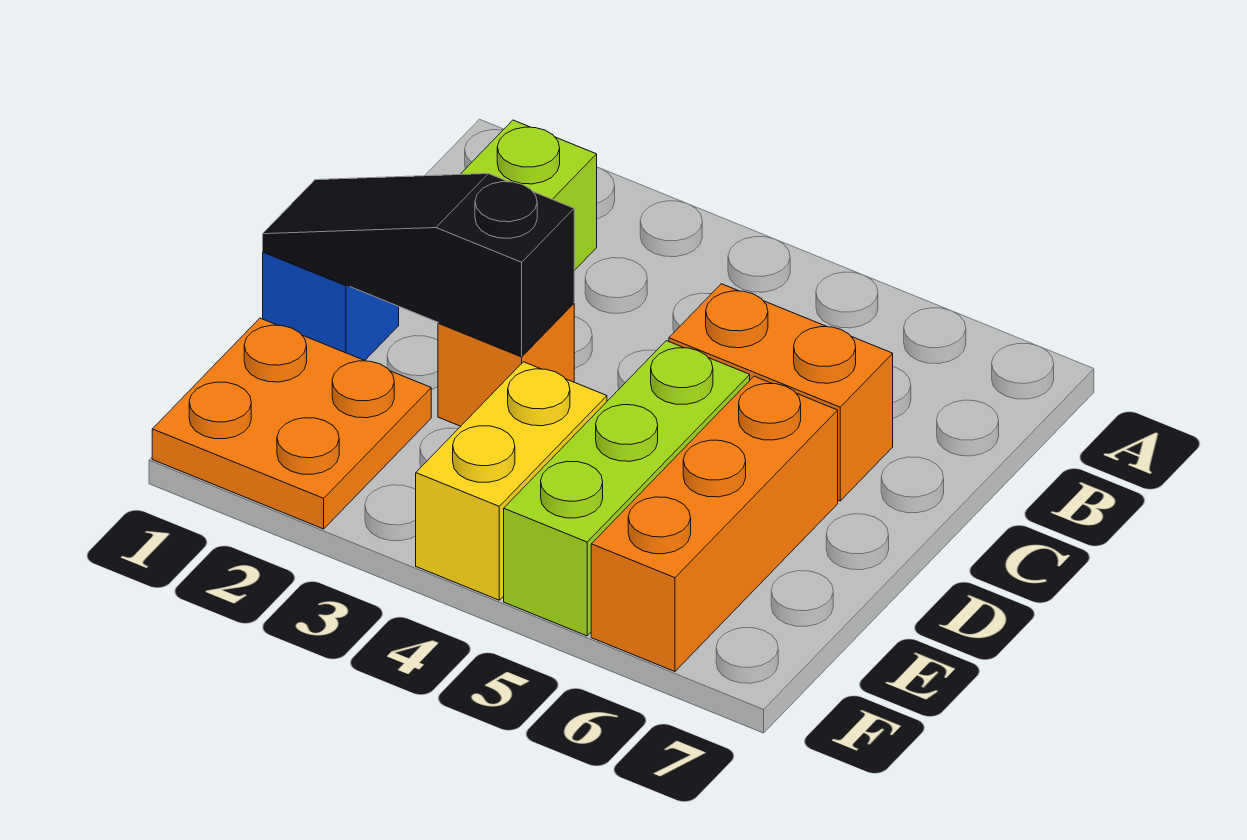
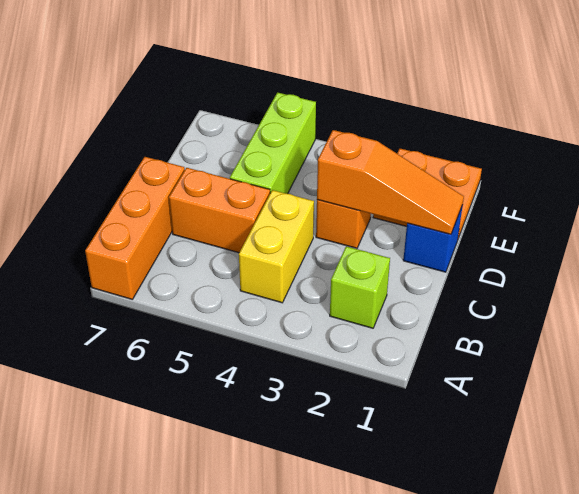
black slope D1:D3 level 2 top 3 -> orange slope D1:D3 level 2 top 3
orange brick D6:F6 level 1 -> orange brick A7:C7 level 1
yellow brick E4:F4 level 1 -> yellow brick B4:C4 level 1

